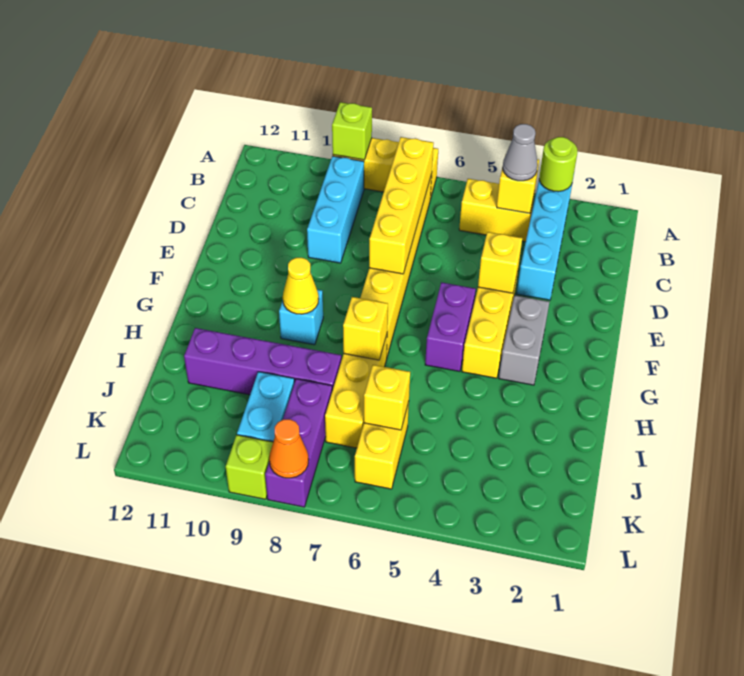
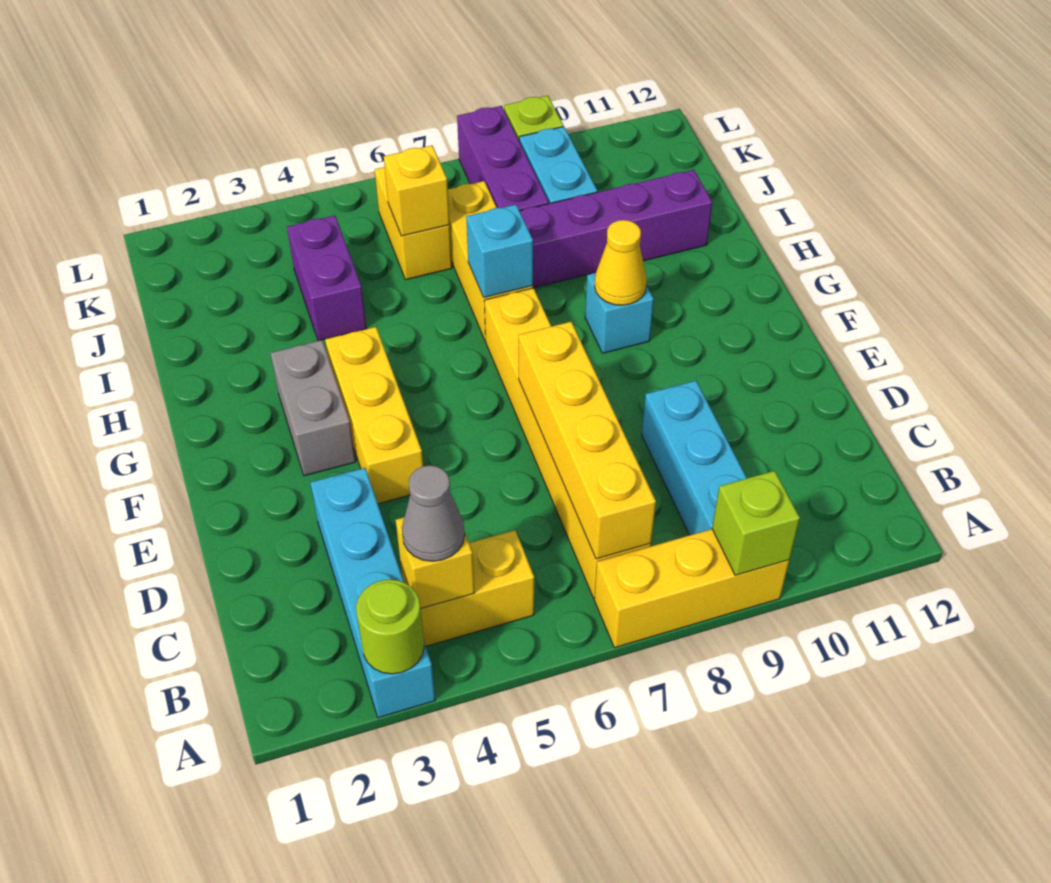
yellow brick E4 level 2 -> none
purple brick F5:G5 level 1 -> purple brick I4:J4 level 1
yellow brick H7 level 2 -> cyan brick H7 level 2
orange cone L8 level 2 -> none

